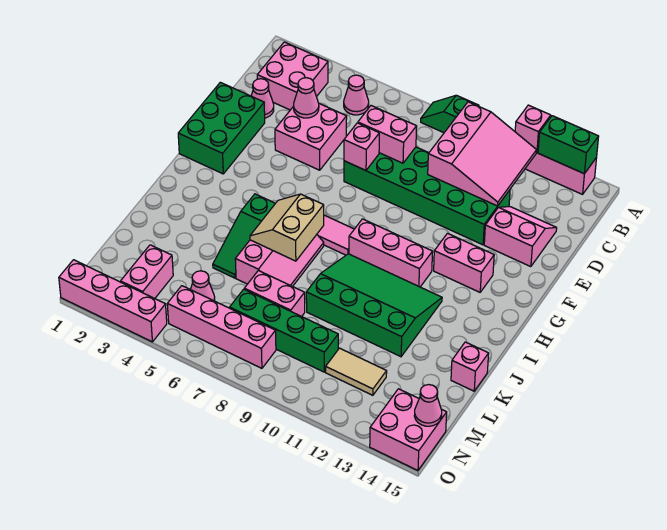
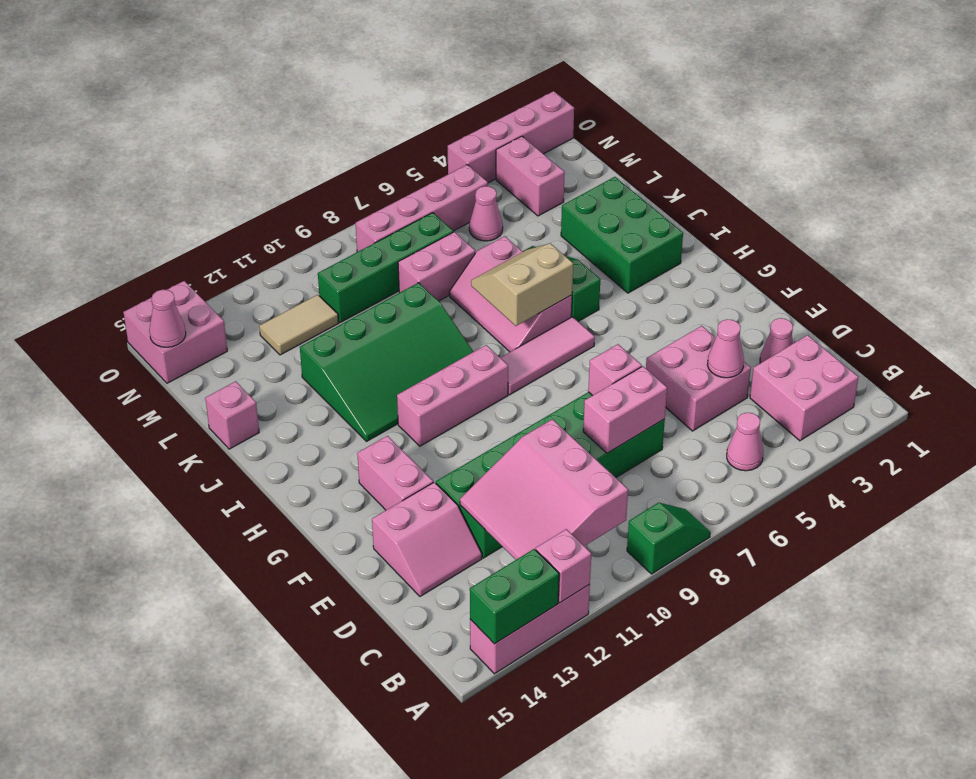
green brick E1:G2 level 1 -> green brick I2:K3 level 1
pink brick G12:G13 level 1 -> pink brick F13:G13 level 1
tan slope I6:J7 level 2 top 7 -> tan slope I6:J7 level 2 top I

